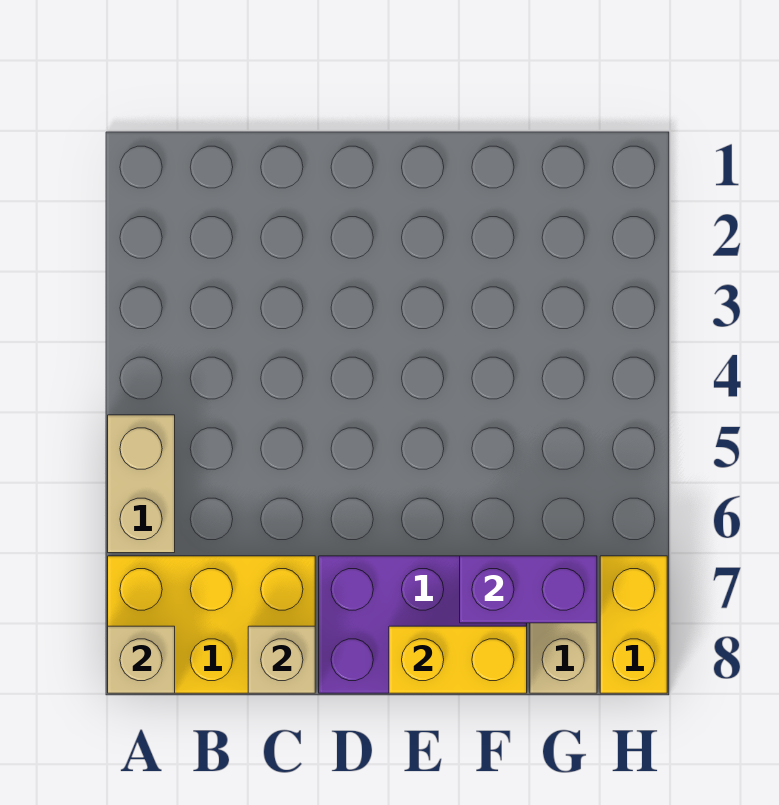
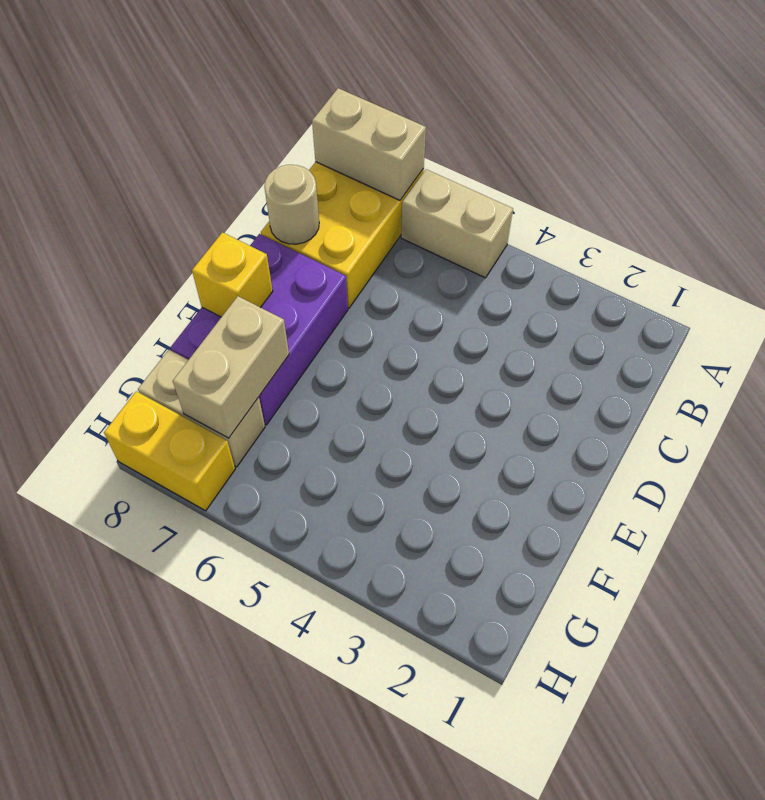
tan brick A8 level 2 -> tan brick A7:A8 level 2
tan brick C8 level 2 -> tan round brick C8 level 2
yellow brick E8:F8 level 2 -> yellow brick E8 level 2
purple brick F7:G7 level 2 -> tan brick F7:G7 level 2

